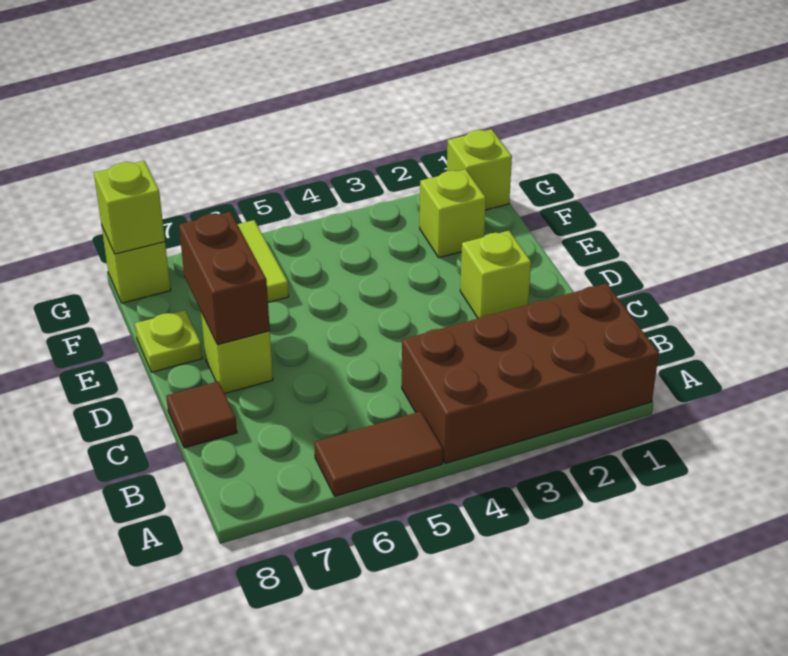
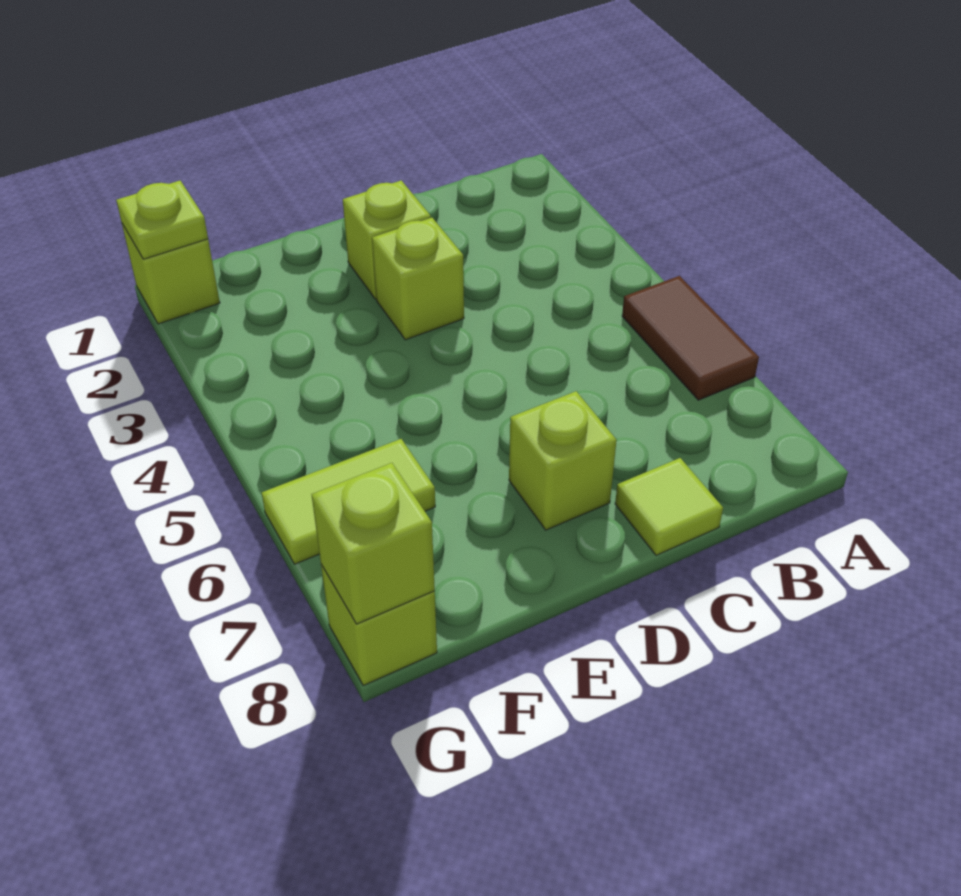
brown brick A1:B4 level 1 -> none
brown tile C8 level 1 -> lime tile C8 level 1
brown brick D7:E7 level 2 -> none
lime plate E8 level 1 -> lime plate G1 level 2
lime brick F2 level 1 -> lime brick D3 level 1

